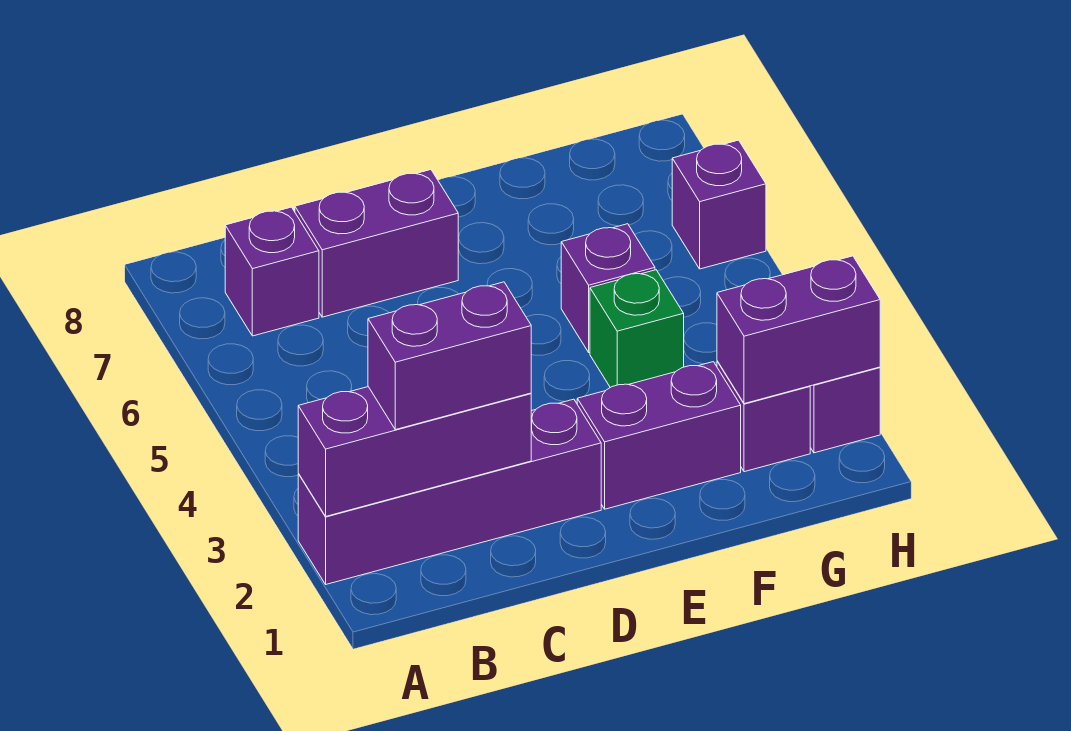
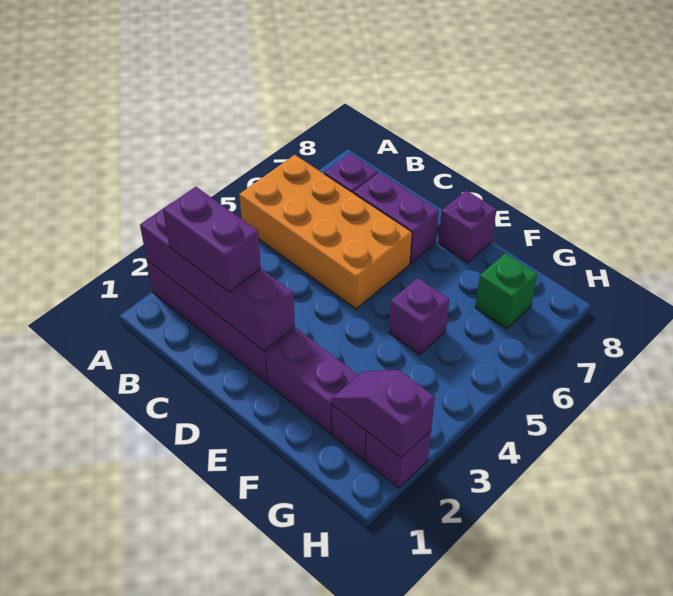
purple brick A2:C2 level 2 -> purple brick A2:D2 level 2
none -> orange brick A5:D6 level 1
green brick F4 level 1 -> green brick G7 level 1
purple brick G2:H2 level 2 -> purple slope G2:H2 level 2 top H
purple brick H6 level 1 -> purple brick E8 level 1

